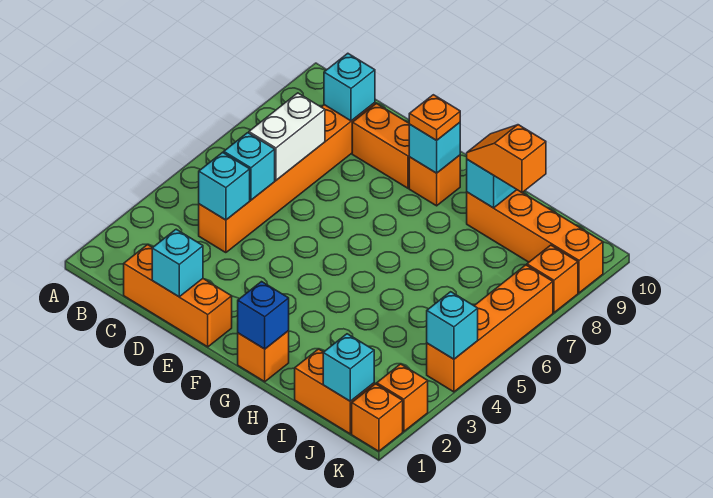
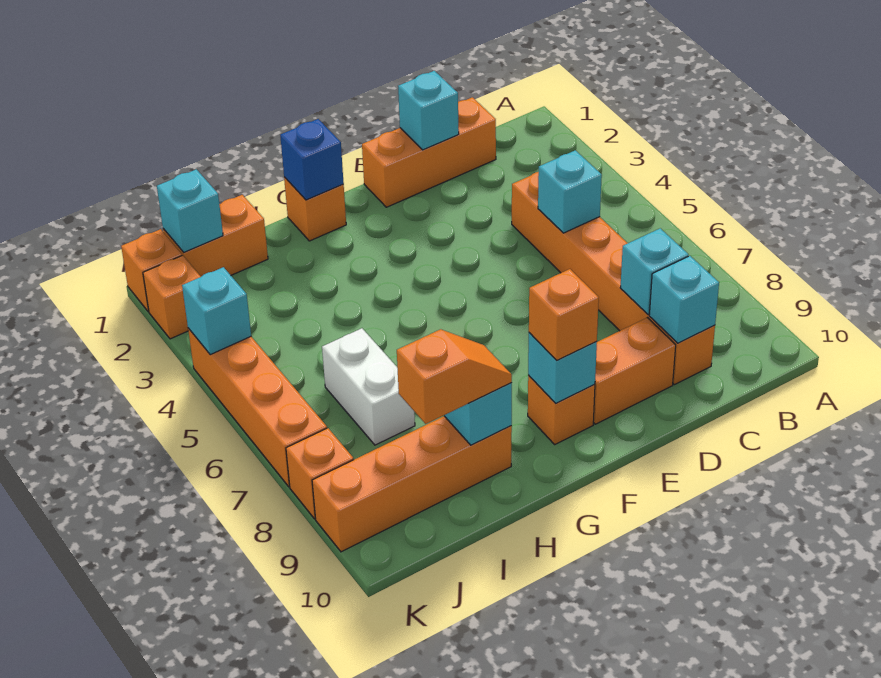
cyan brick C4 level 2 -> cyan brick C8 level 2
white brick C6:C7 level 2 -> white brick I6:I7 level 1
orange plate F9 level 3 -> orange brick F9 level 3

